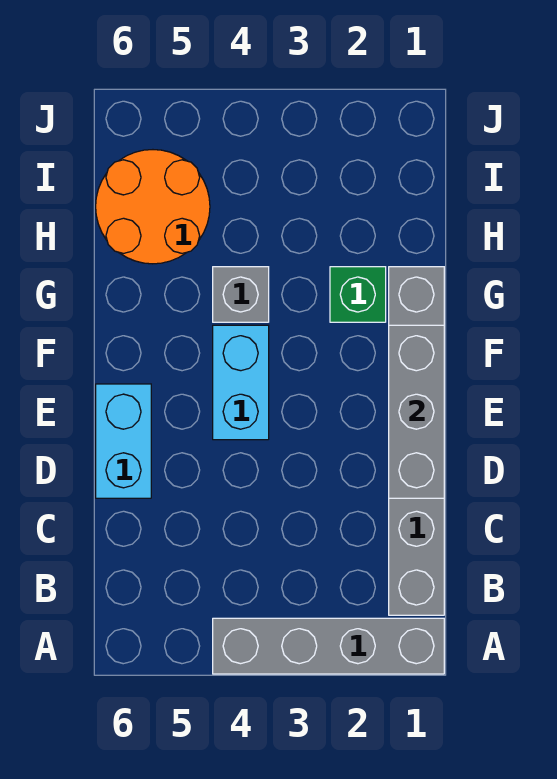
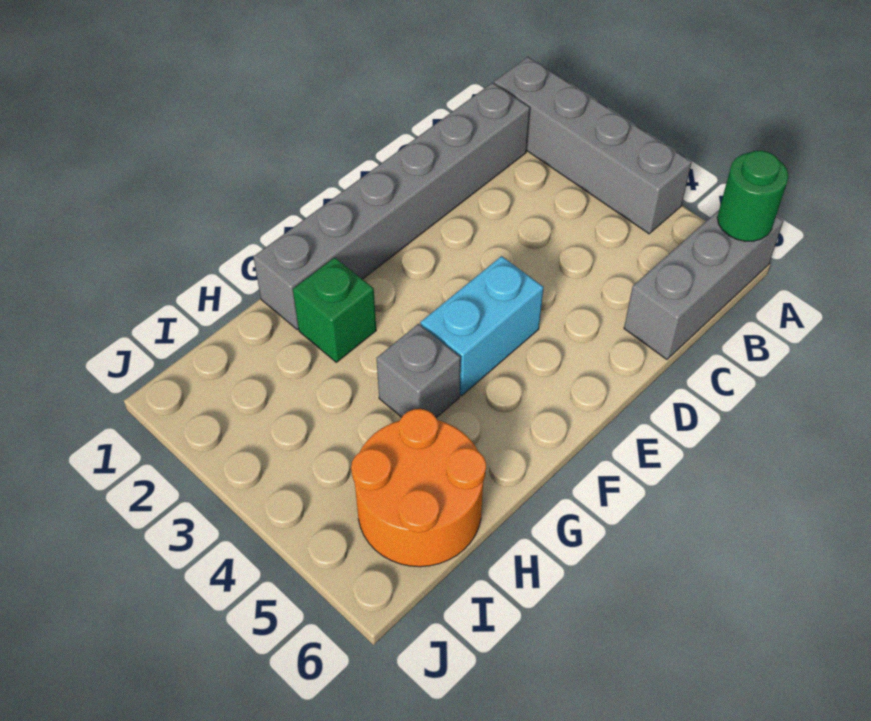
none -> green round brick A6 level 2
grey brick D1:F1 level 2 -> grey brick A6:C6 level 1
cyan brick D6:E6 level 1 -> none

